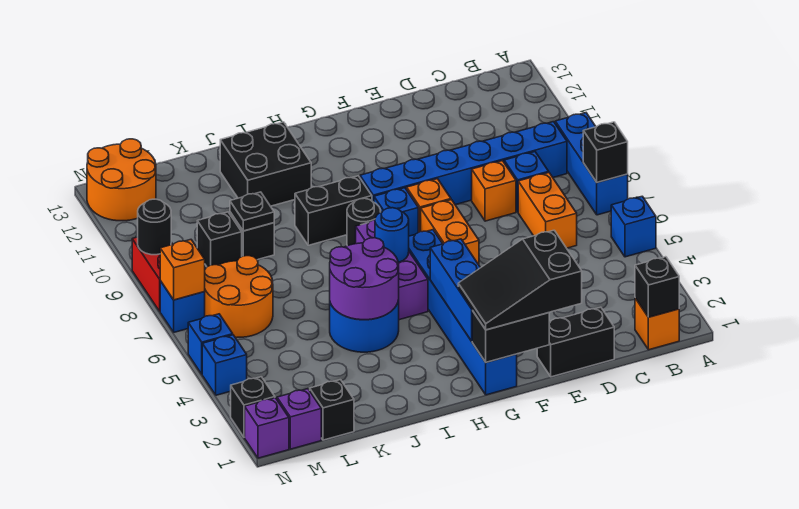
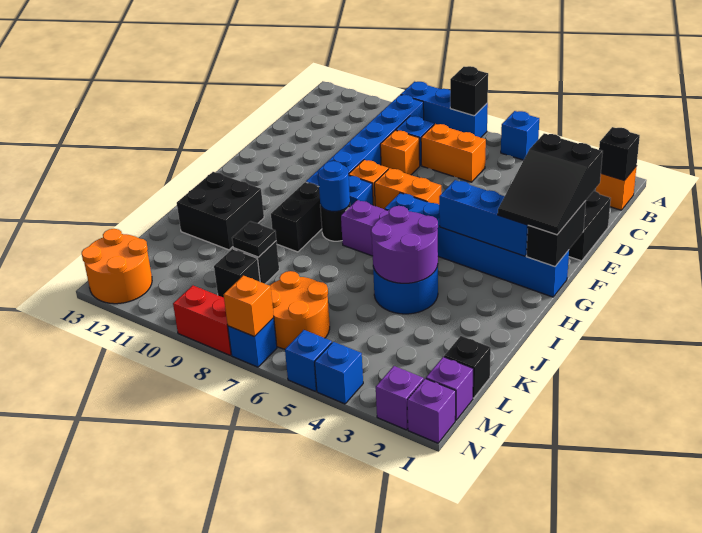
blue round brick H6 level 2 -> blue round brick H8 level 2
black brick N2 level 1 -> purple brick N2 level 1
black round brick N9 level 2 -> none

